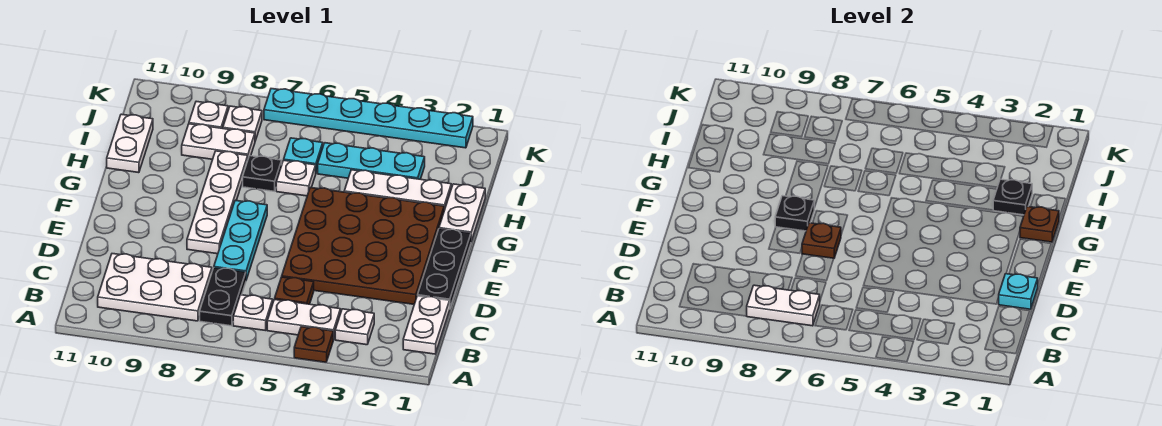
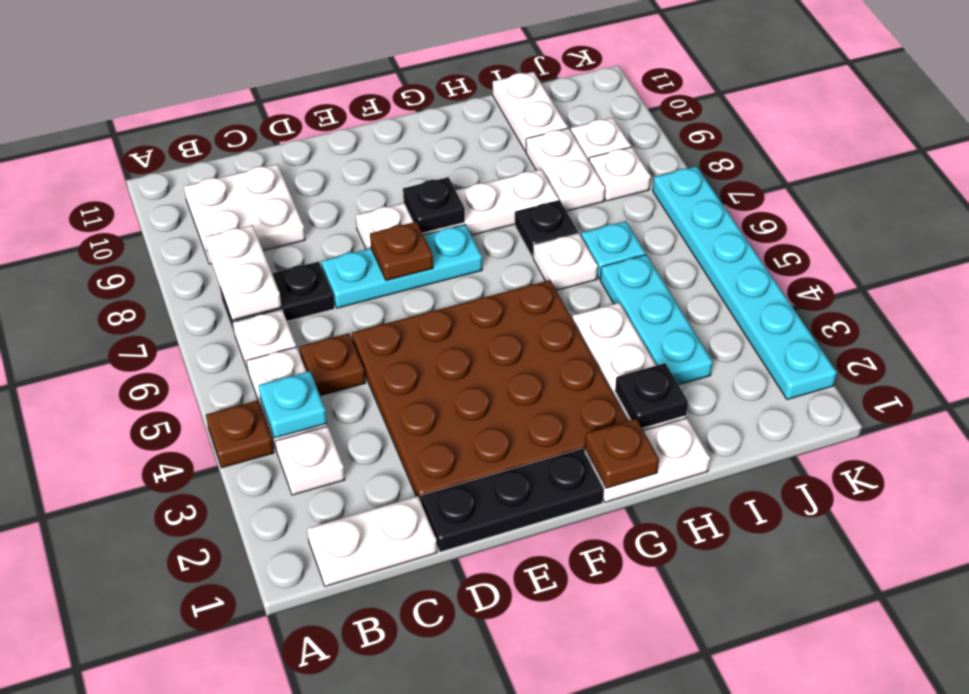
white plate B8:C10 level 1 -> white plate B9:C10 level 1
cyan plate D1 level 2 -> cyan plate B4 level 2
white plate H11:I11 level 1 -> white plate I10:I11 level 1

